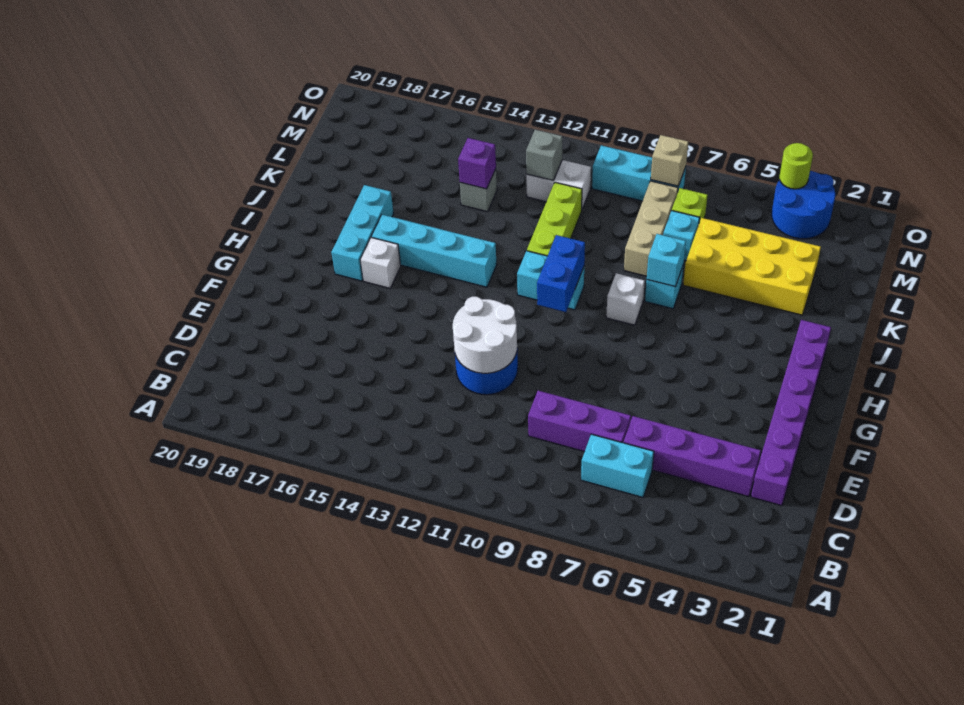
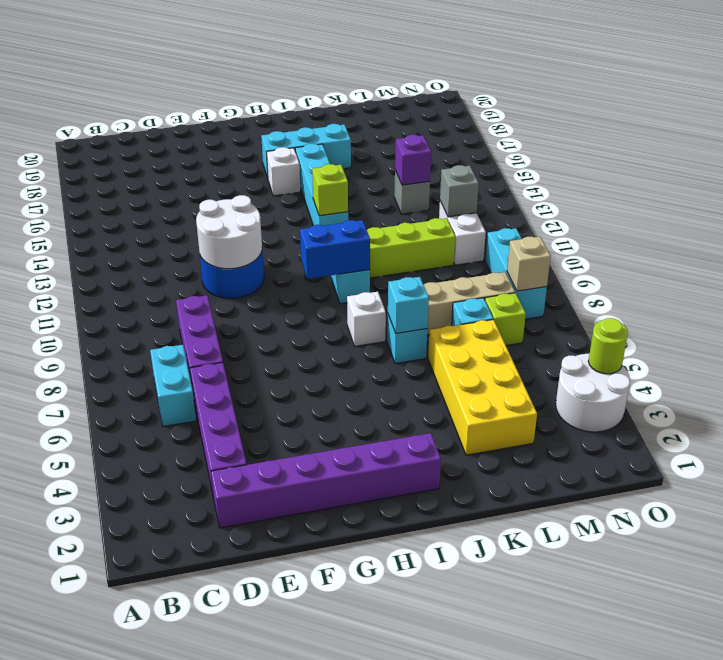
none -> lime brick I13 level 2
blue round brick N3:O4 level 1 -> white round brick N3:O4 level 1

